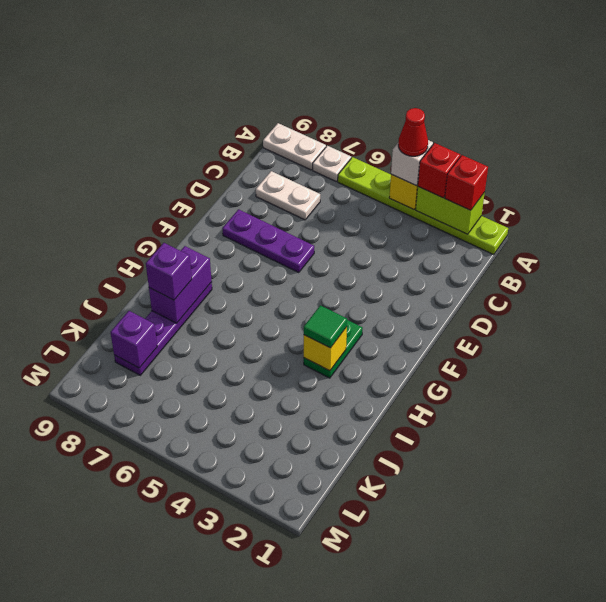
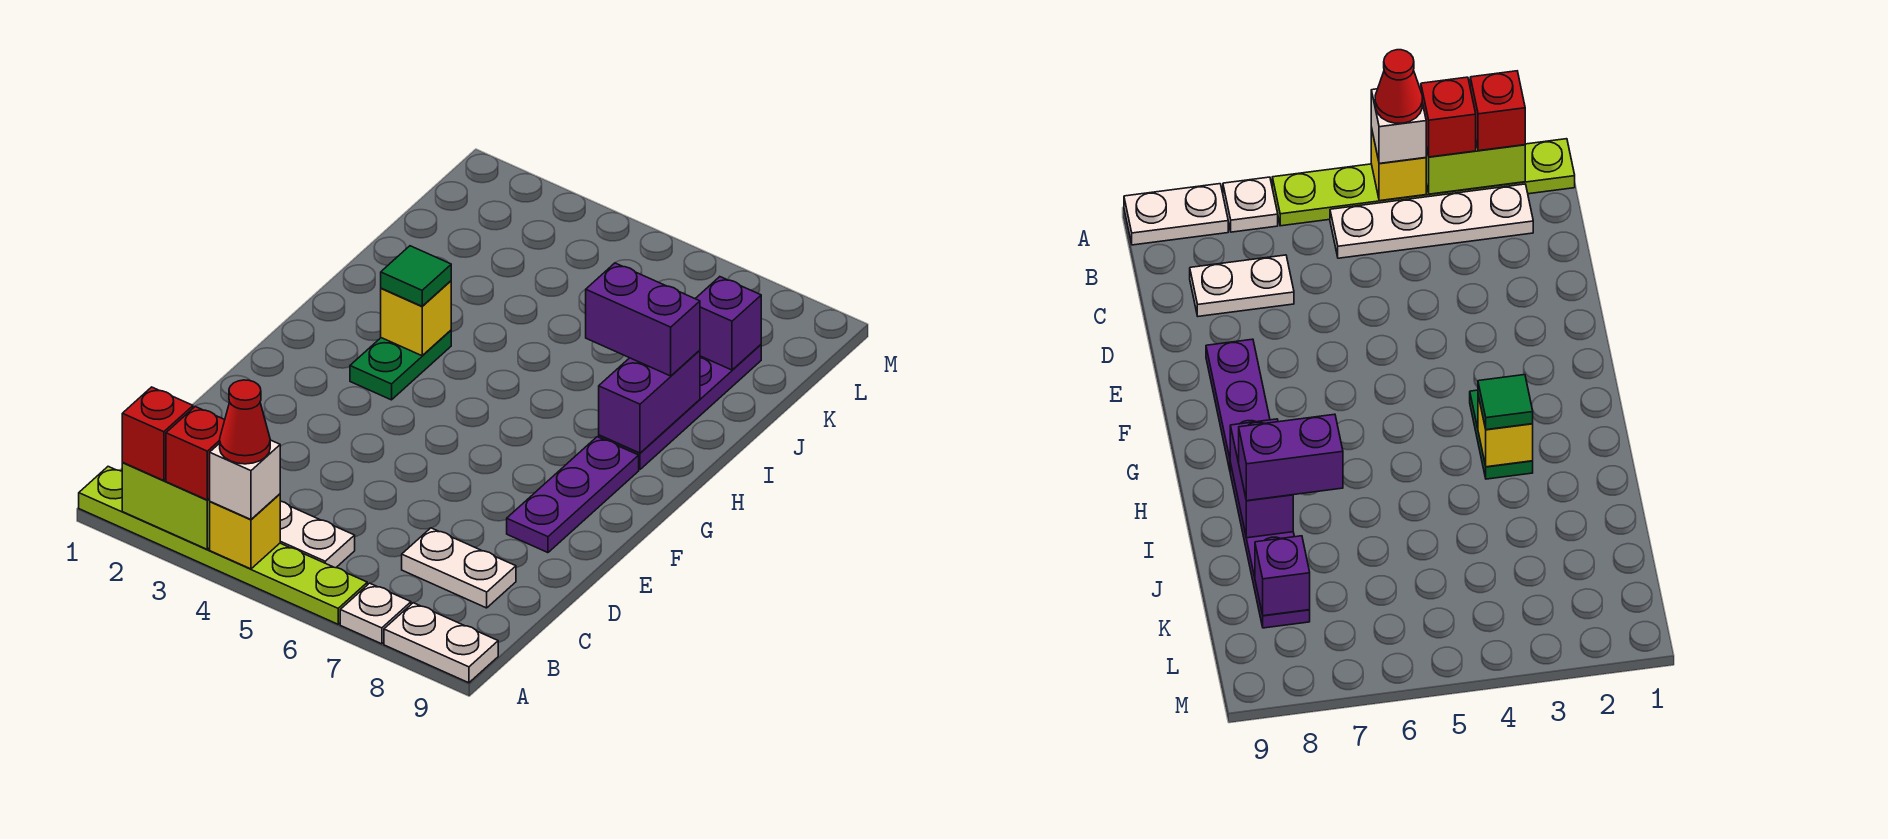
none -> white plate B2:B5 level 1
purple plate E6:E8 level 1 -> purple plate E8:G8 level 1
purple brick I8 level 3 -> purple brick I7:I8 level 3

